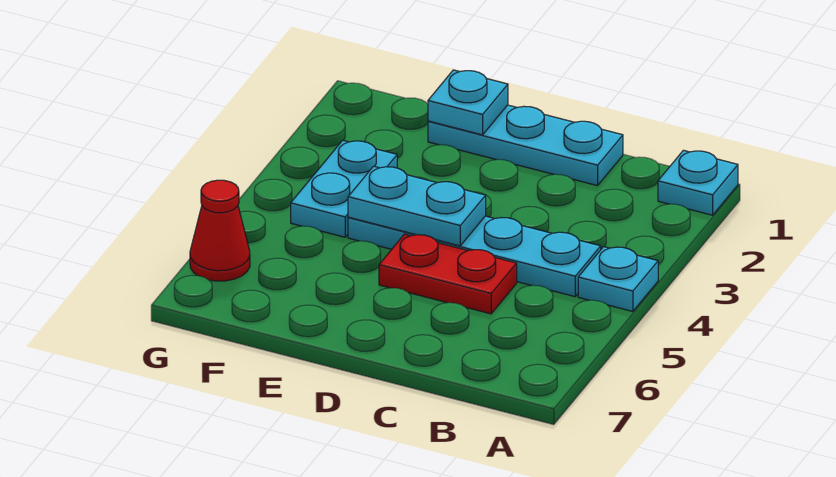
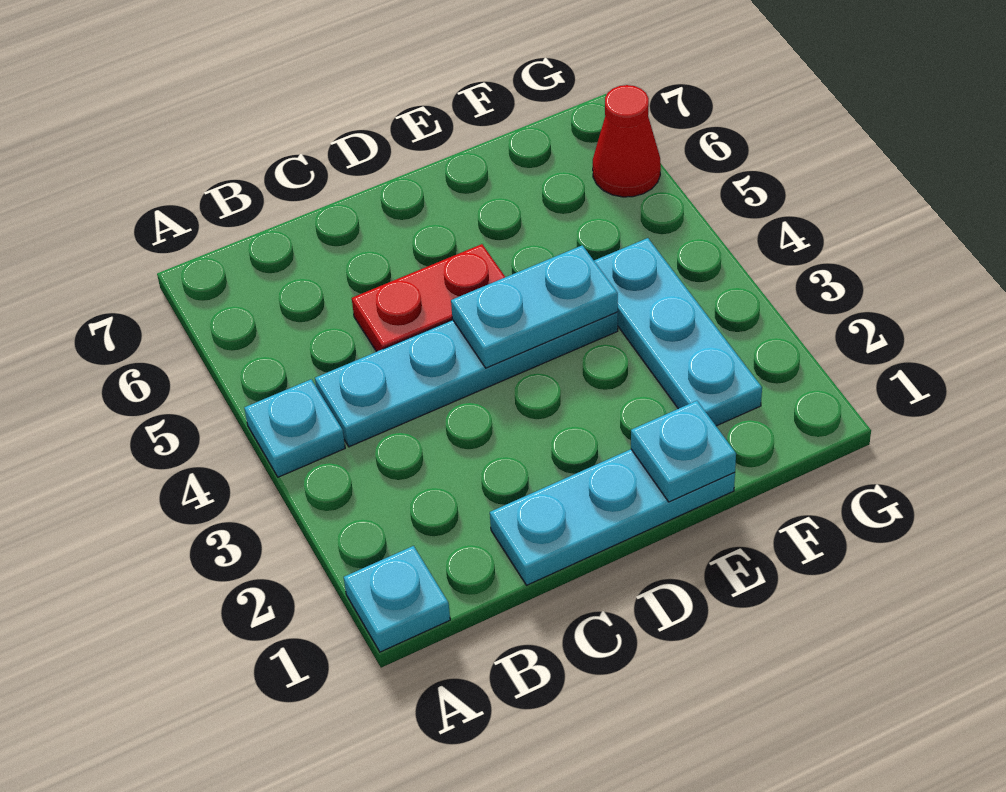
cyan plate F3:F4 level 1 -> cyan plate F2:F4 level 1

